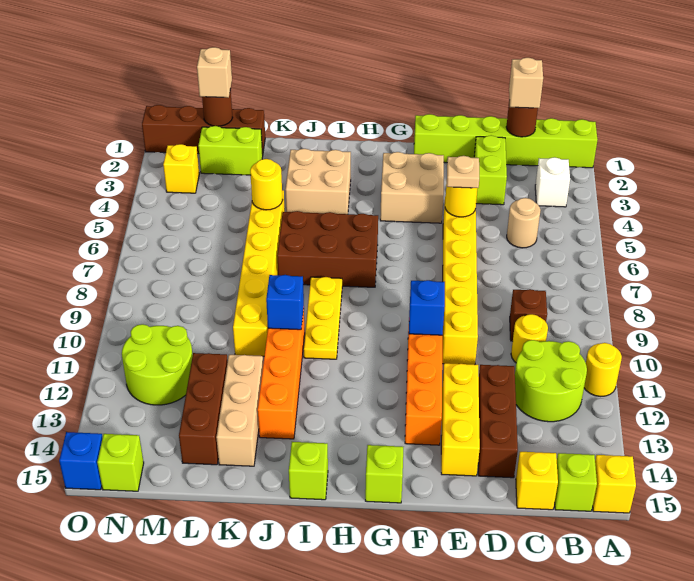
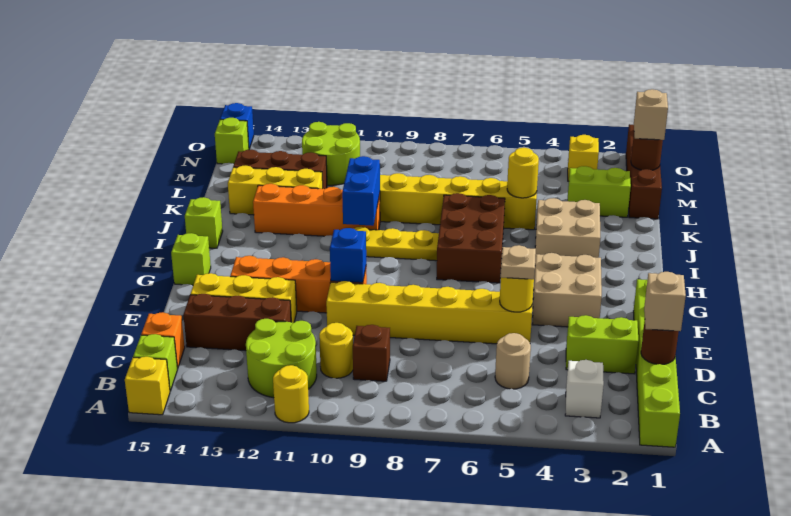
yellow brick C15 level 1 -> orange brick C15 level 1
blue brick J10 level 2 -> blue brick I10:J10 level 2
tan brick K12:K14 level 1 -> yellow brick K12:K14 level 1
lime brick L2:M2 level 1 -> lime brick L2:L3 level 1

